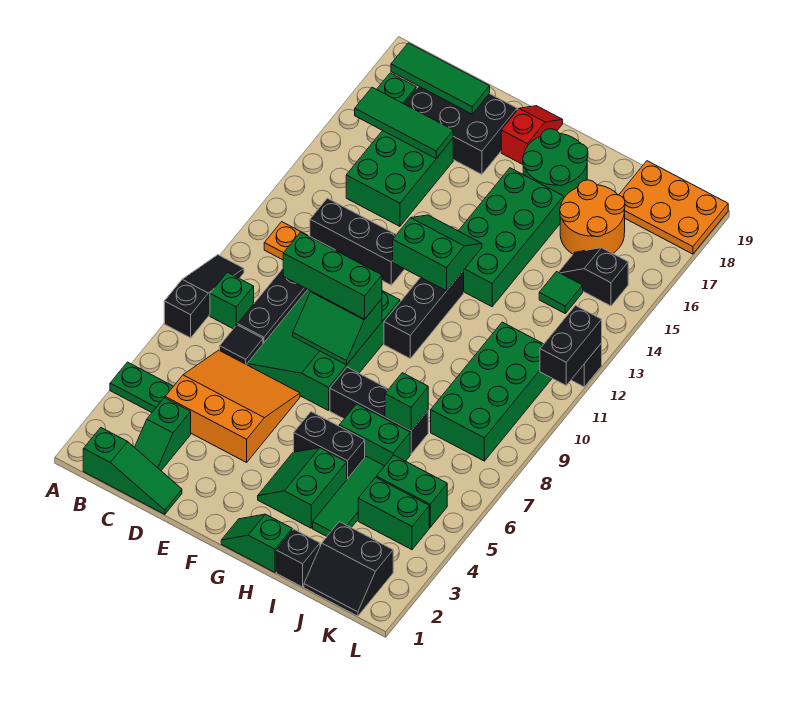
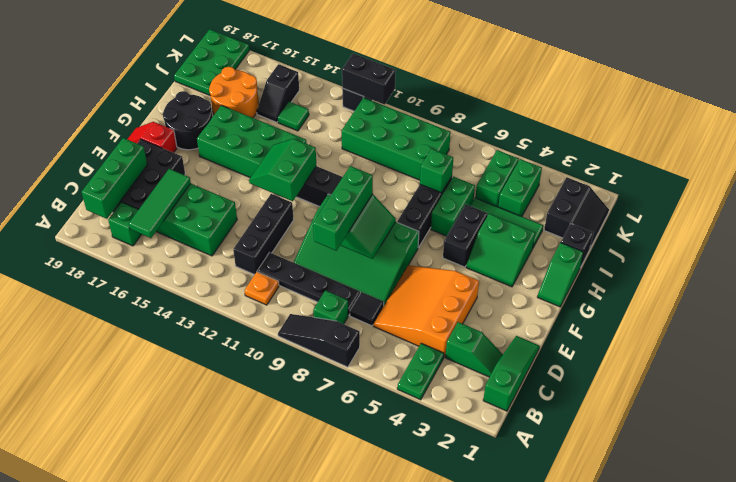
green tile B18:D18 level 2 -> green brick B18:D18 level 2
green round brick G17:H18 level 1 -> black round brick G17:H18 level 1
orange plate J18:L19 level 1 -> green plate J18:L19 level 1

